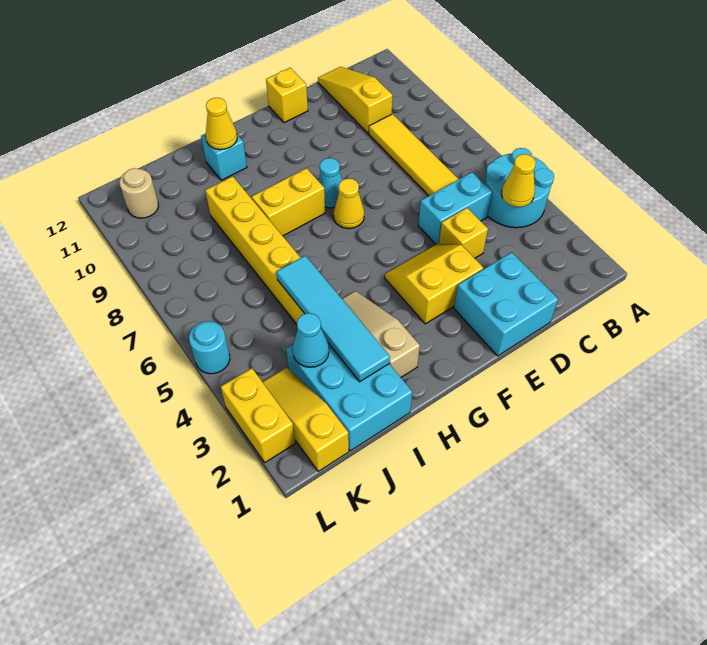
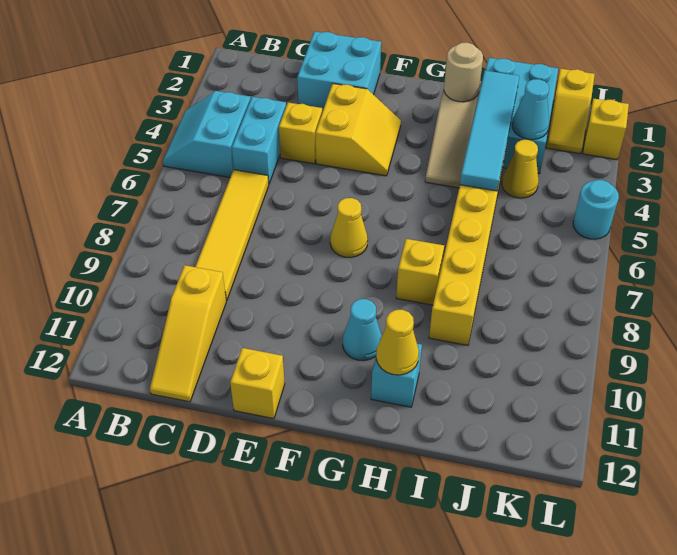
cyan round brick A4:B5 level 1 -> cyan slope A4:B5 level 1 top B
yellow cone B4 level 2 -> yellow cone J4 level 1
cyan brick C5:D5 level 1 -> cyan brick C4:C5 level 1
yellow slope E3:F4 level 1 top 3 -> yellow slope E3:F4 level 1 top E
cyan cone F8 level 1 -> cyan cone G10 level 1
yellow brick G8:H8 level 1 -> yellow brick H8 level 1
yellow slope K1:K3 level 1 top 1 -> yellow slope K1:K2 level 1 top 1
tan round brick K11 level 1 -> tan round brick H2 level 2
yellow brick L2:L3 level 1 -> yellow brick L2 level 1

